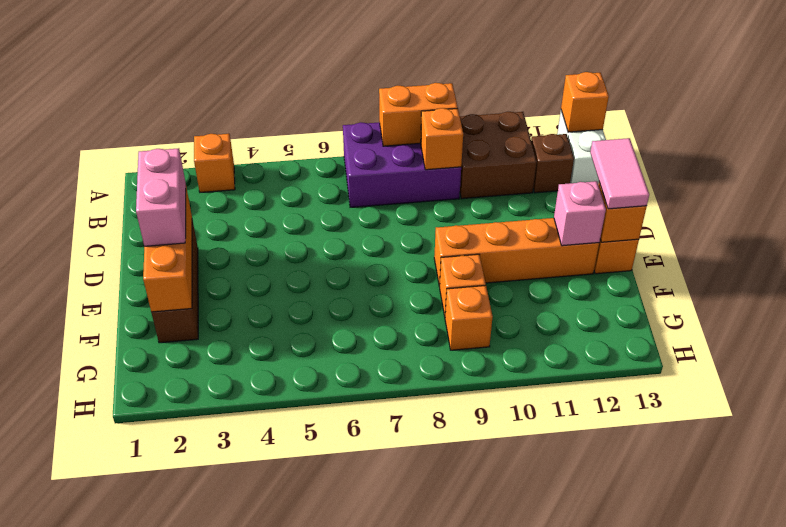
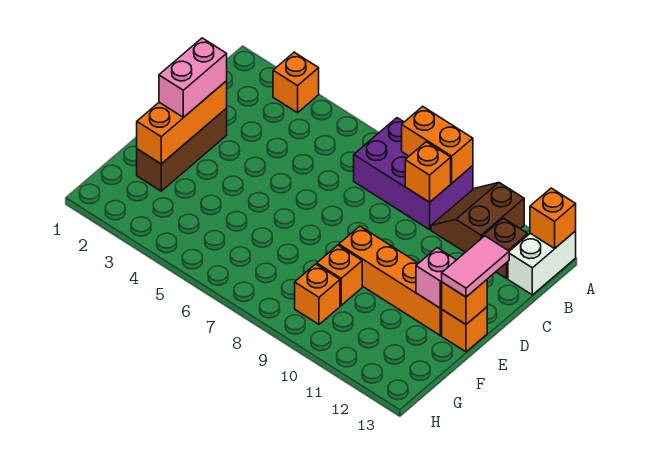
brown brick A10:B11 level 1 -> brown slope A10:B11 level 1 top 11

